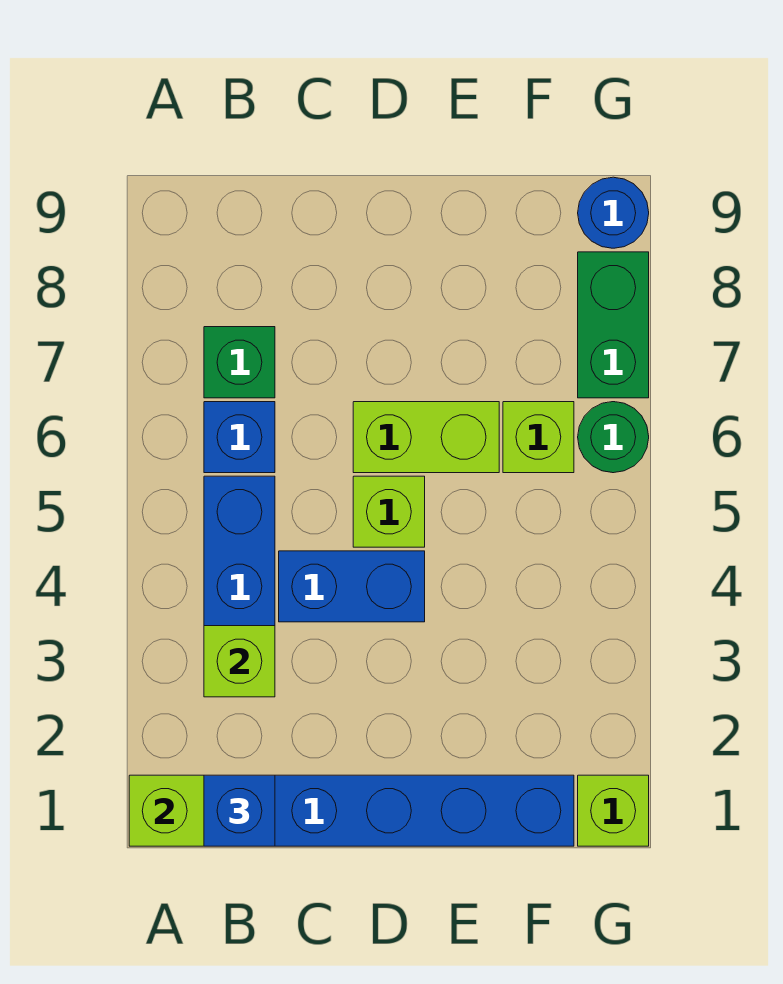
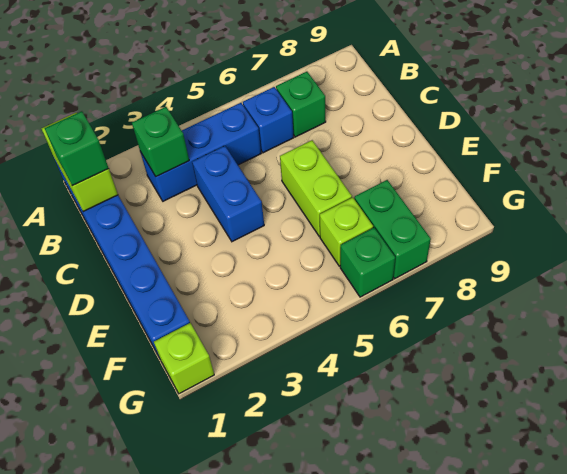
blue brick B1 level 3 -> green brick B1 level 3
lime brick B3 level 2 -> green brick B3 level 2
lime brick D5 level 1 -> none
green round brick G6 level 1 -> green brick G6 level 1
green brick G7:G8 level 1 -> green brick F7:G7 level 1
blue round brick G9 level 1 -> none

